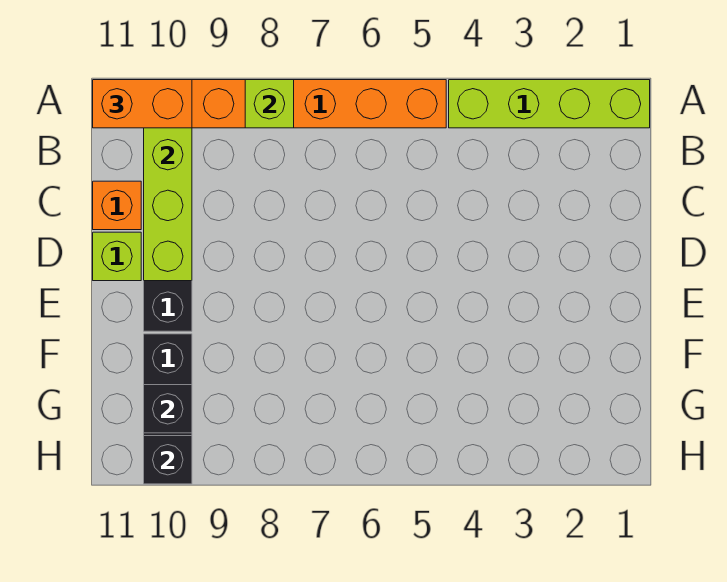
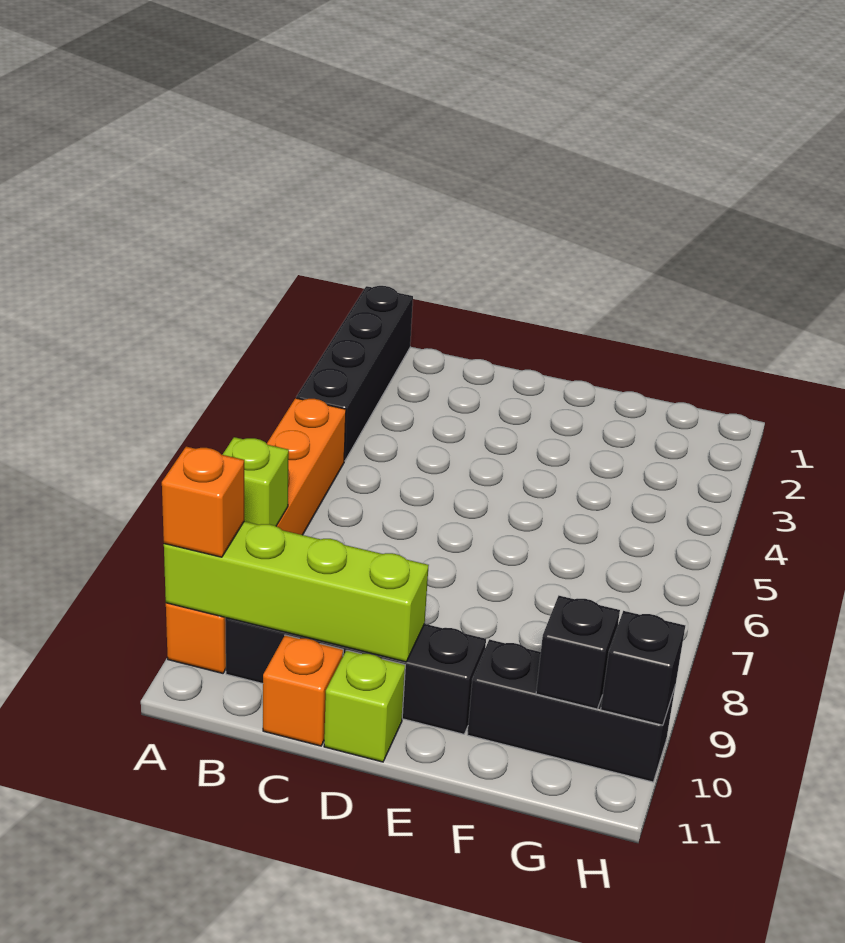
lime brick A1:A4 level 1 -> black brick A1:A4 level 1
orange brick A10:A11 level 3 -> orange brick A10 level 3

